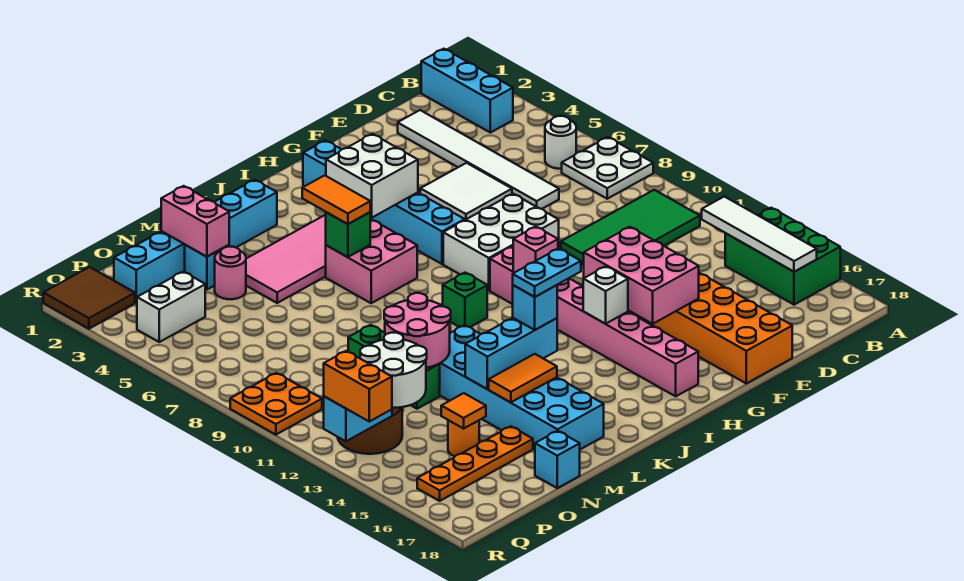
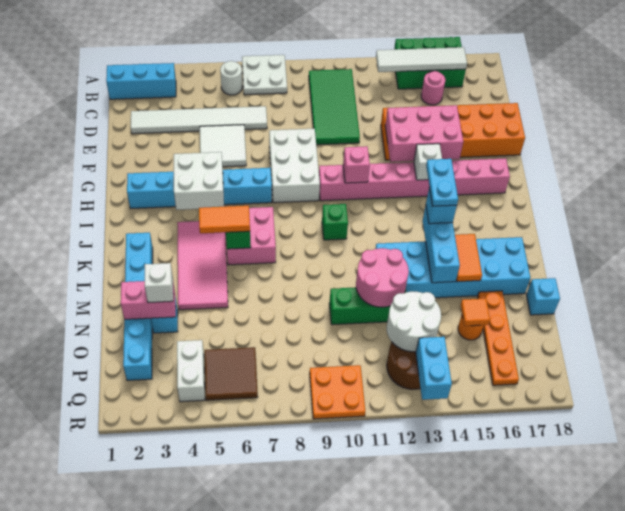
none -> white brick N3 level 3
pink round brick N4 level 1 -> pink round brick C15 level 1
brown tile Q1:R2 level 1 -> brown tile P5:Q6 level 1
orange brick R13:R14 level 3 -> none

